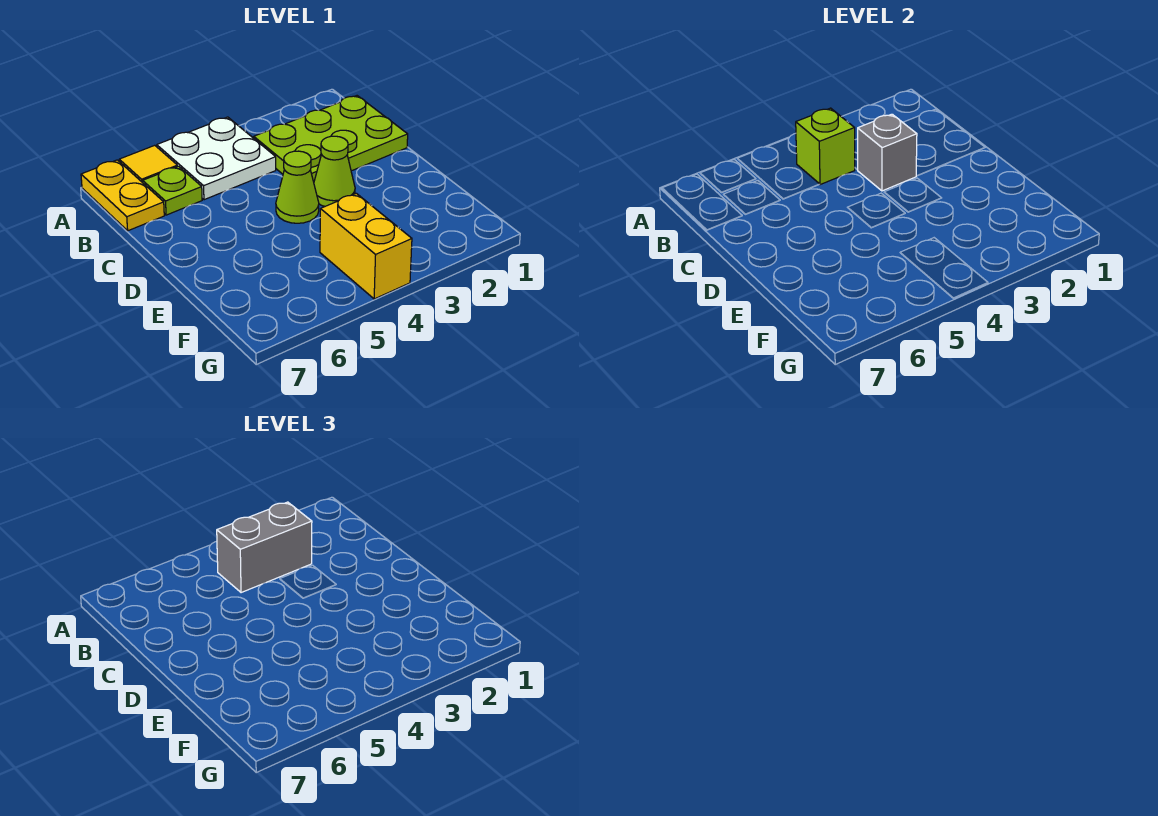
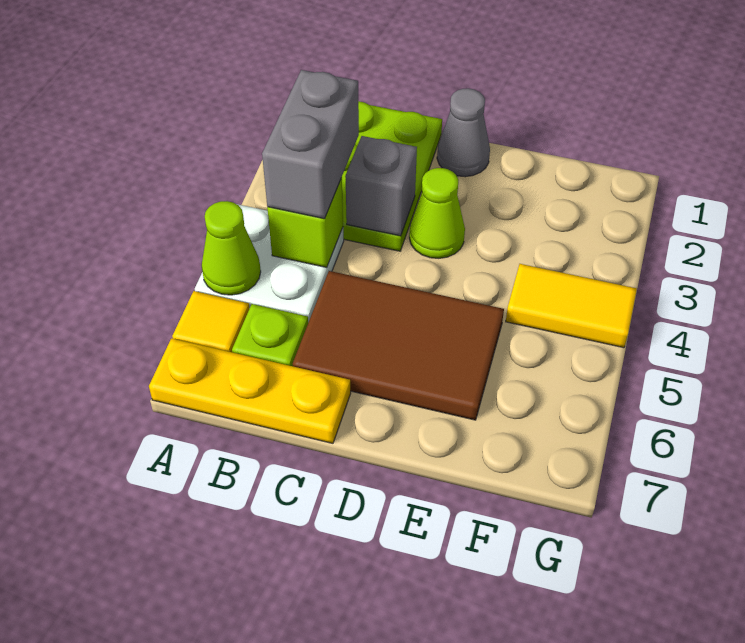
yellow plate A7:B7 level 1 -> yellow plate A7:C7 level 1
none -> brown tile C5:E6 level 1
none -> grey cone D1 level 1
lime cone D4 level 1 -> lime cone A5 level 2
yellow brick F4:G4 level 1 -> yellow tile F4:G4 level 1

